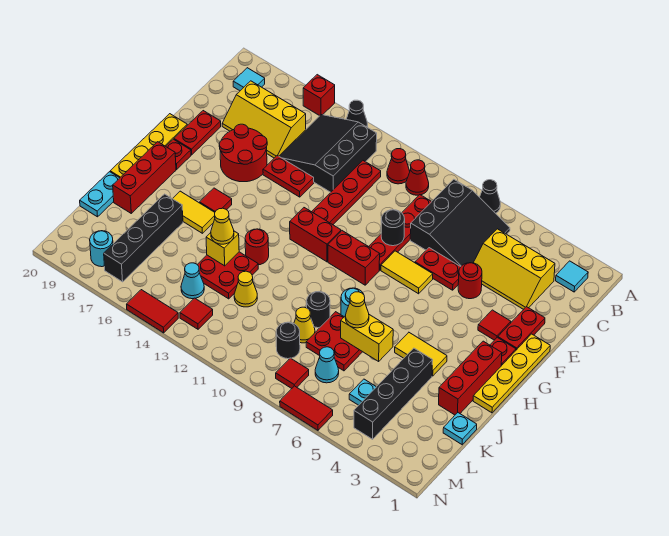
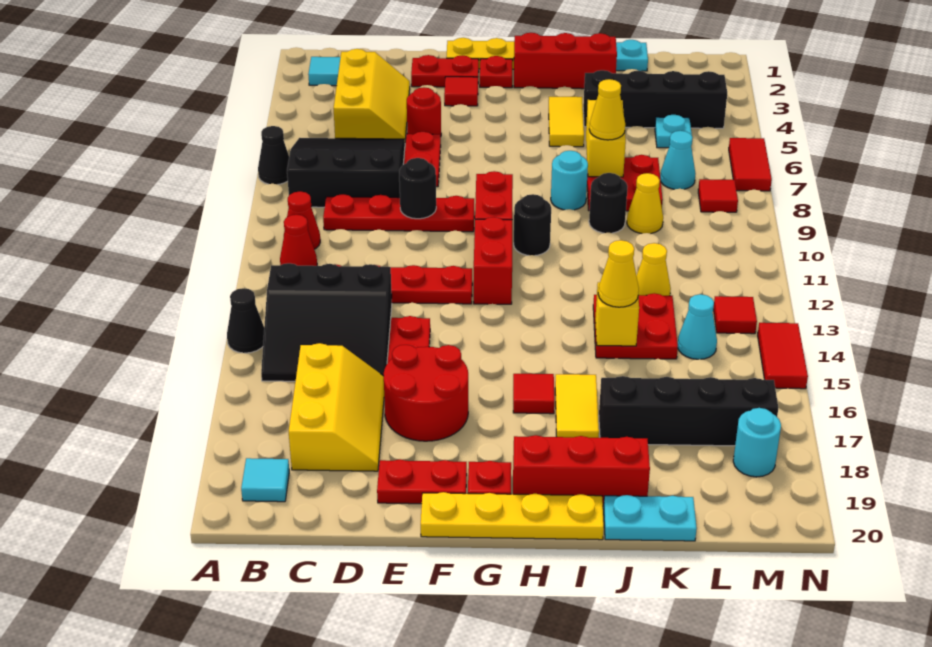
red brick A16 level 1 -> none
yellow tile F7:F8 level 1 -> none
red round brick I13 level 1 -> none
black round brick L9 level 1 -> black round brick H10 level 1

